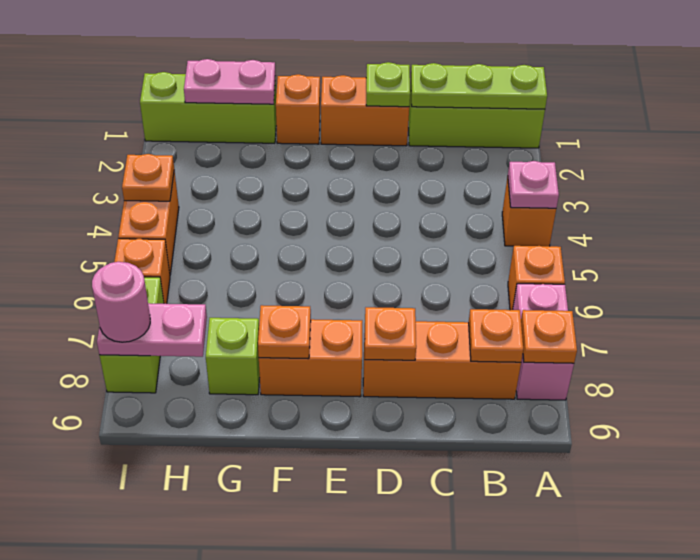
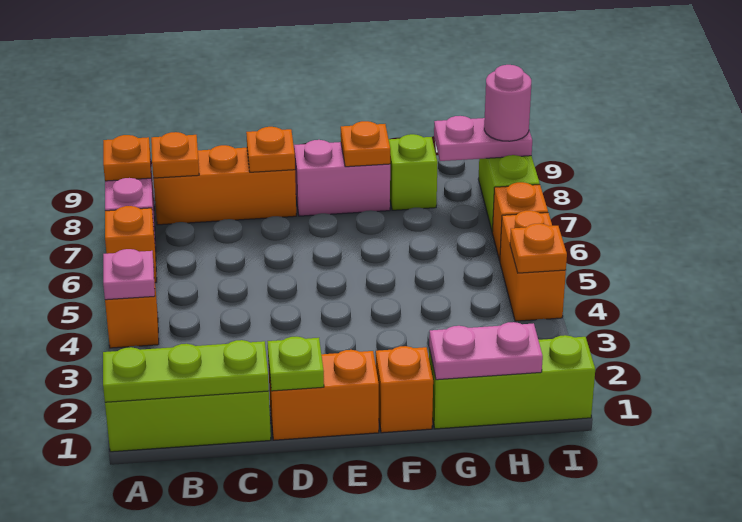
orange brick E8:F8 level 1 -> pink brick E8:F8 level 1

